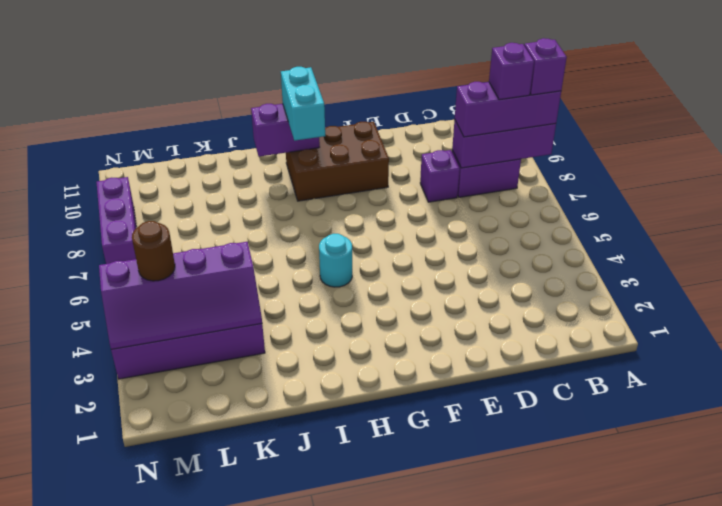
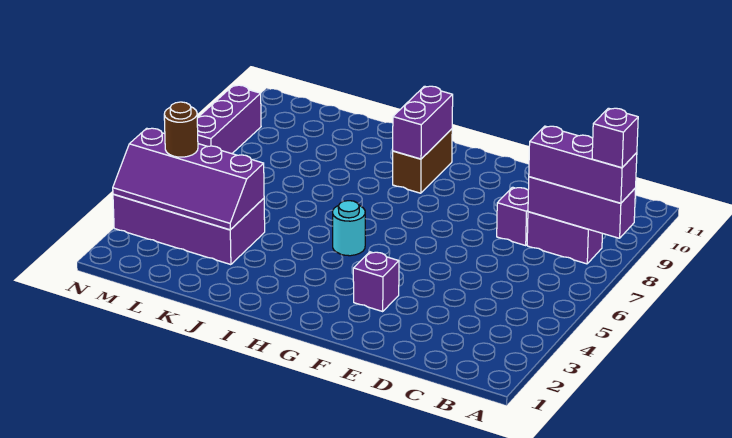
purple brick B8 level 4 -> purple brick F3 level 1
brown brick F9:H10 level 1 -> brown brick H9:H10 level 1
cyan brick H9:H10 level 3 -> none
purple brick H10:I10 level 2 -> purple brick H9:H10 level 2

